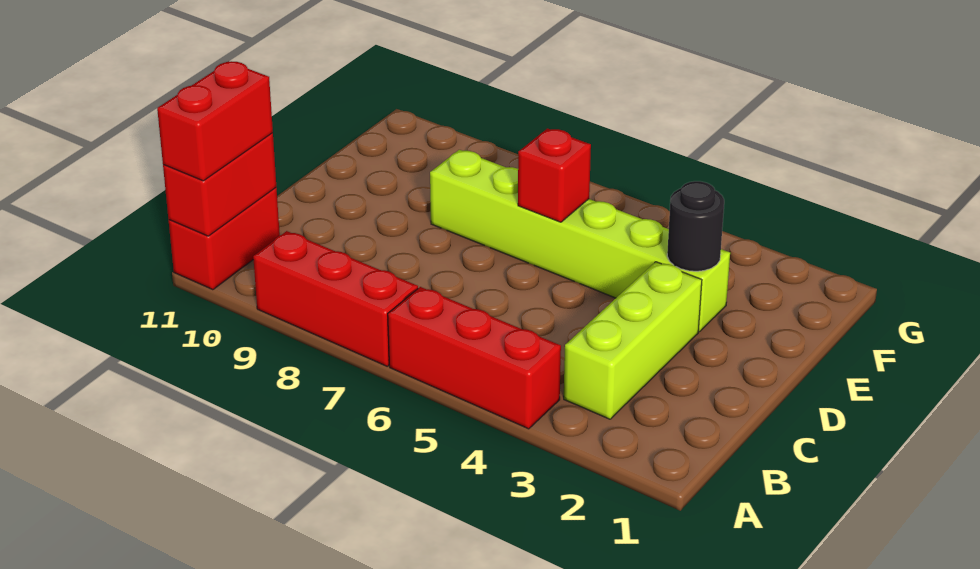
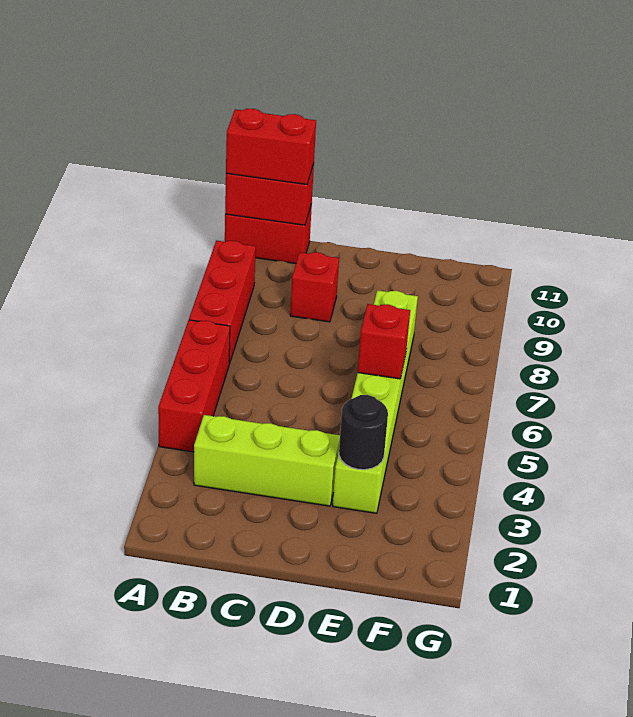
none -> red brick C9 level 1

